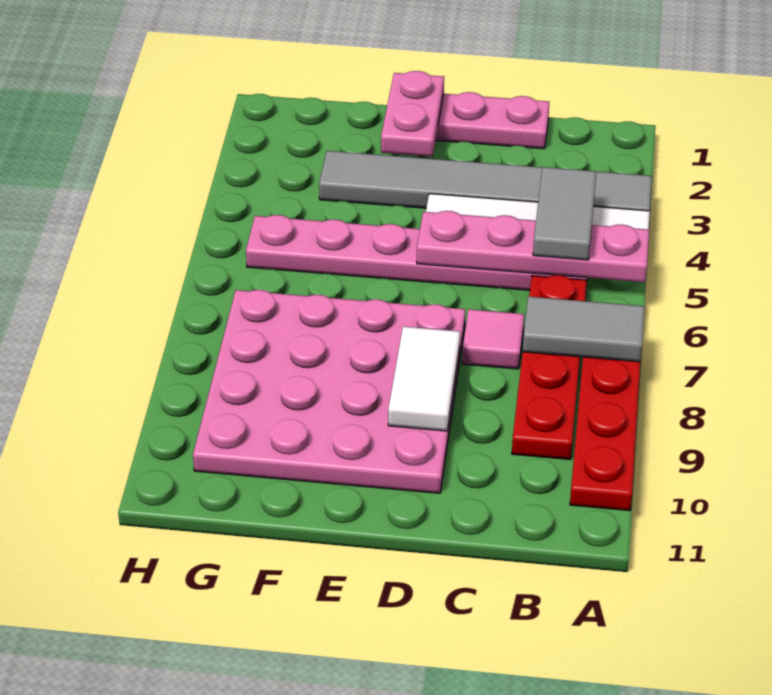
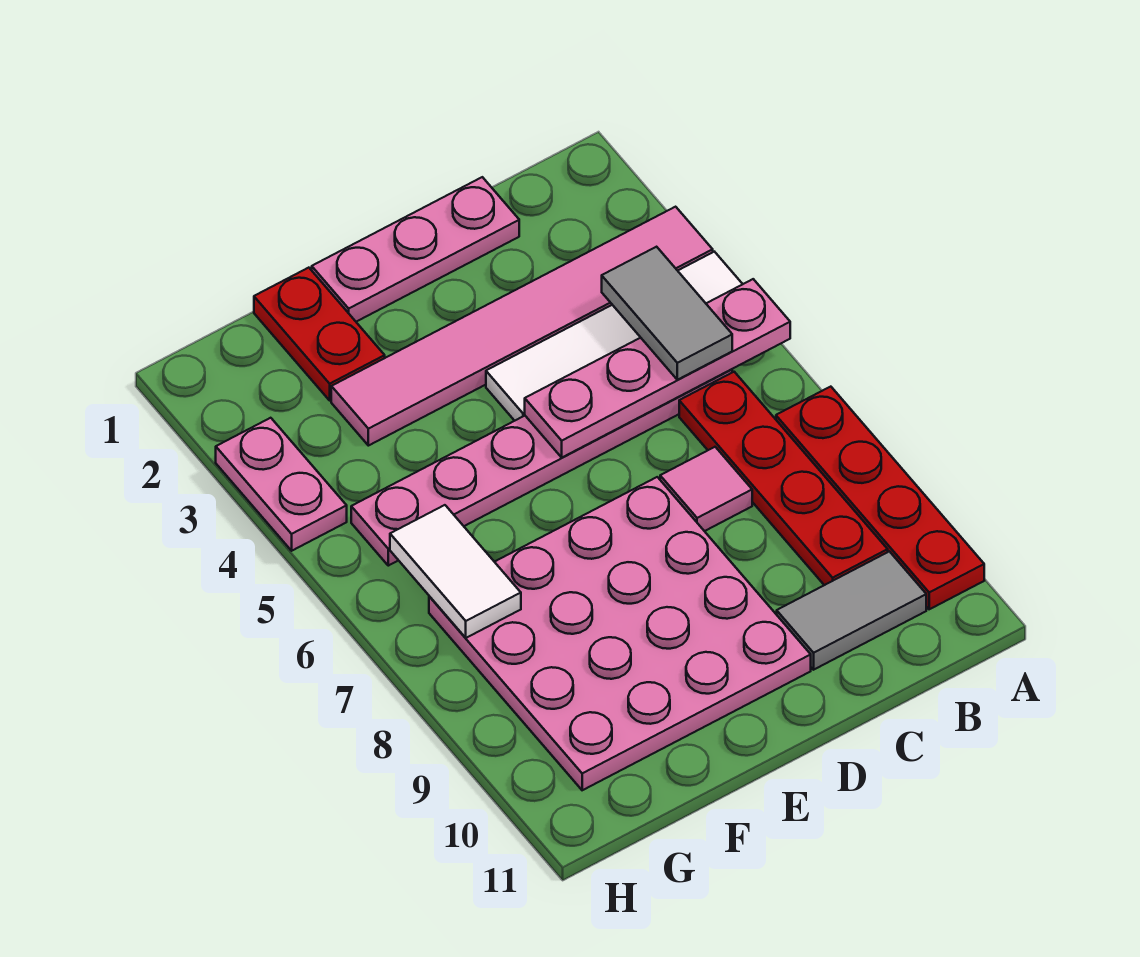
grey tile A3:F3 level 1 -> pink tile A3:F3 level 1
grey tile A7:B7 level 2 -> grey tile B10:C10 level 1
white tile D8:D9 level 2 -> white tile G6:G7 level 2
pink plate E1:E2 level 2 -> pink plate H3:H4 level 1
none -> red plate F1:F2 level 1

